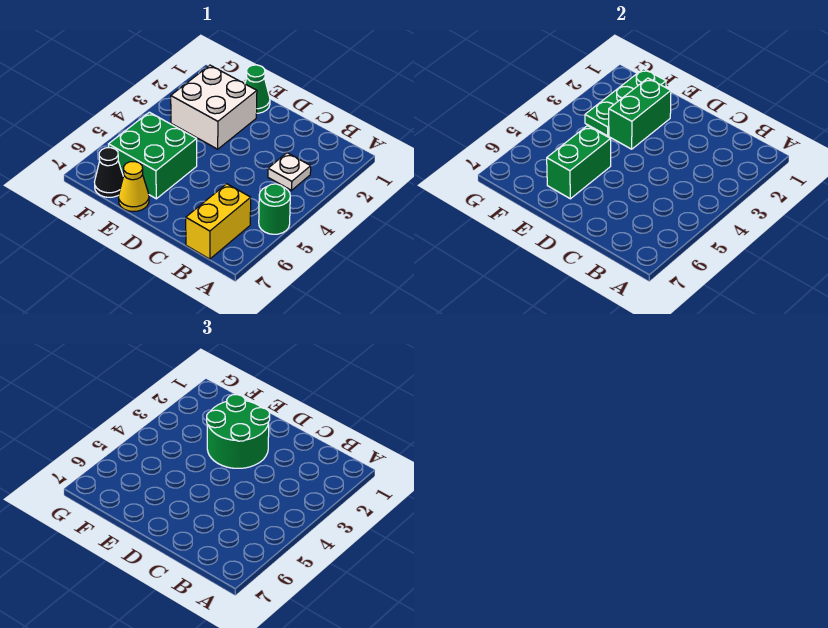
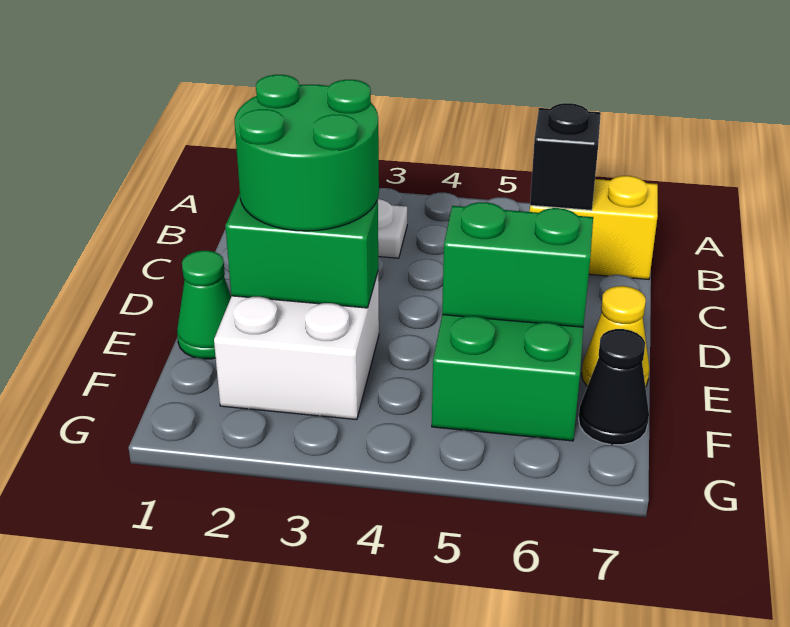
green round brick A5 level 1 -> none
none -> black brick B6 level 2
green plate F1:F3 level 2 -> none

